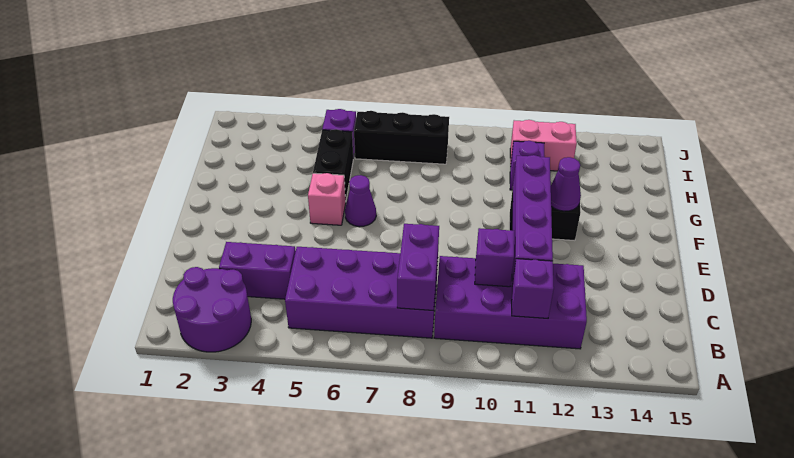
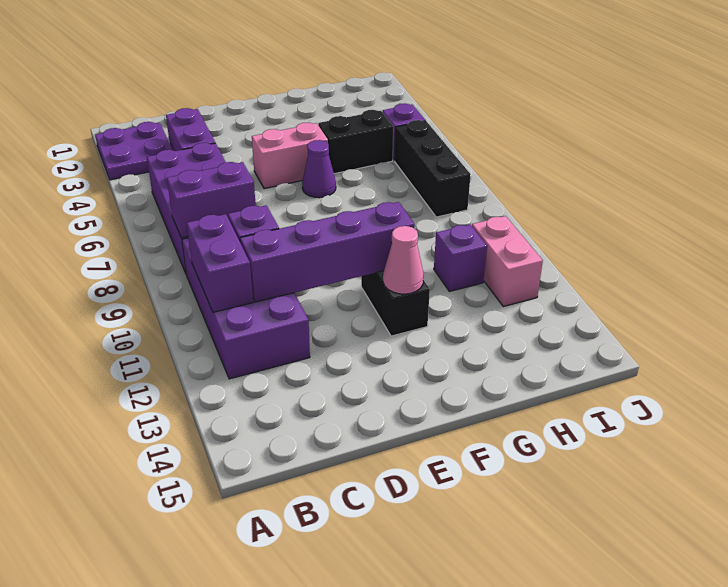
purple round brick A2:B3 level 1 -> purple plate A2:B3 level 1
purple brick B11 level 2 -> purple brick B10:B11 level 2
pink brick F5 level 1 -> pink brick E5:F5 level 1
purple cone F12 level 2 -> pink cone F12 level 2

